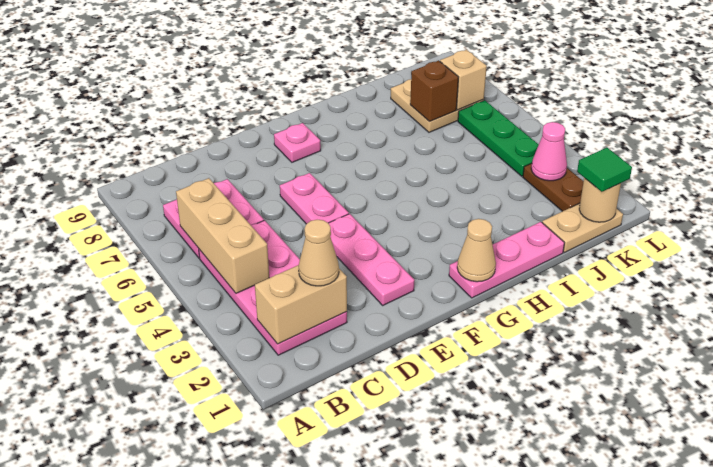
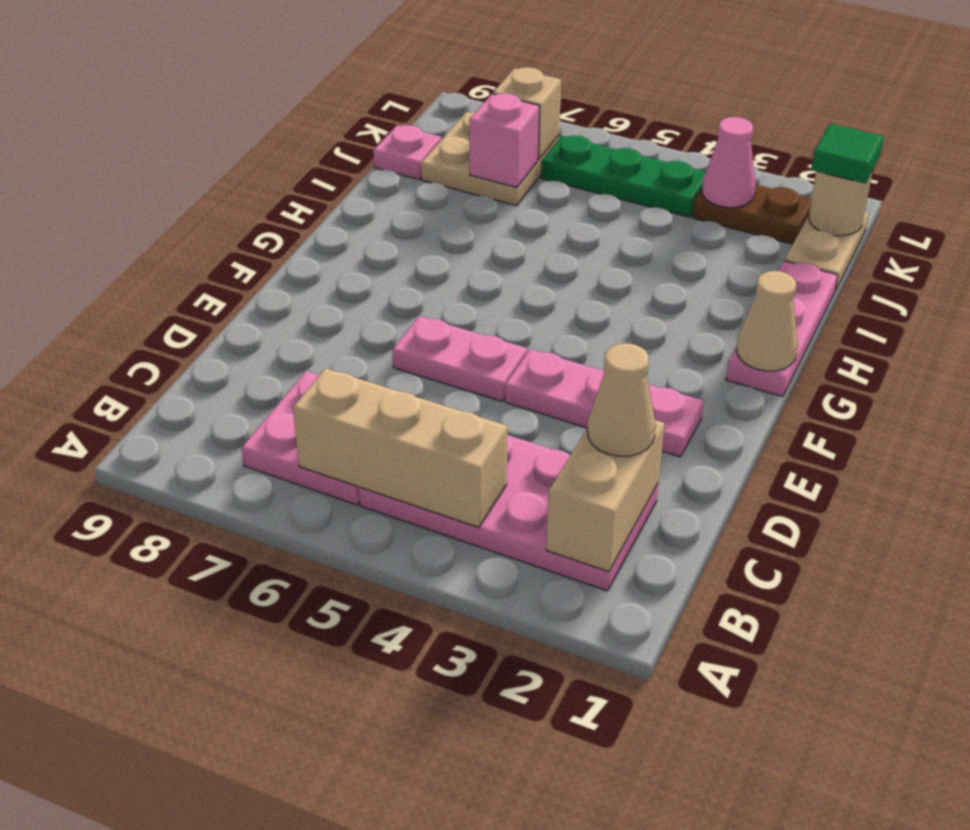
pink plate F8 level 1 -> pink plate J9 level 1
brown brick J7 level 2 -> pink brick J7 level 2

